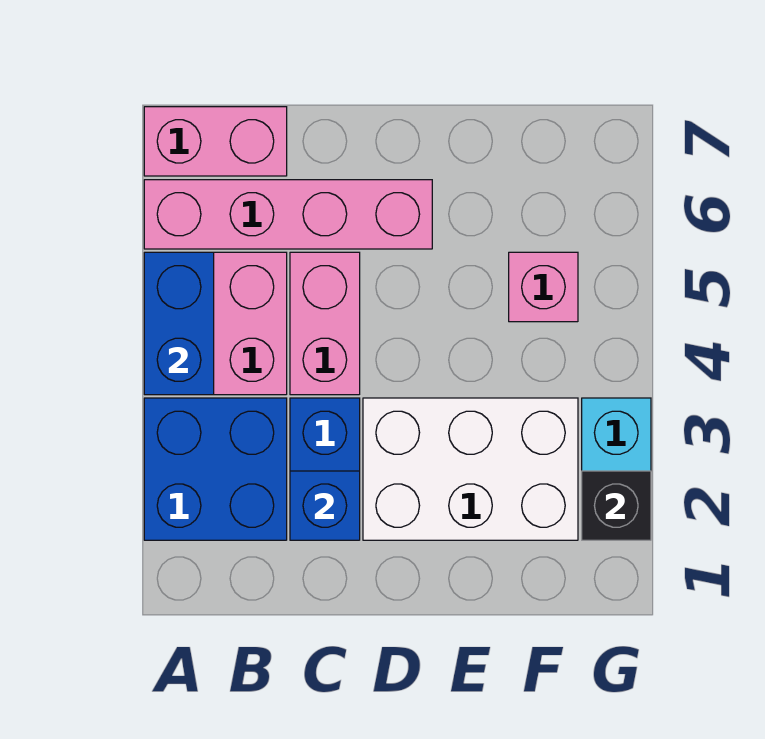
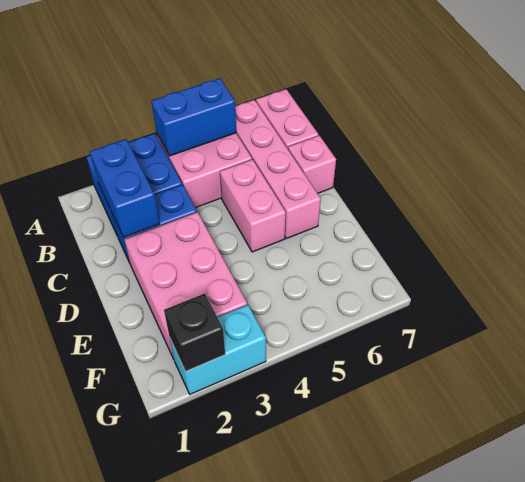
blue brick C2 level 2 -> blue brick B2:C2 level 2
pink brick C4:C5 level 1 -> pink brick C5:D5 level 1
white brick D2:F3 level 1 -> pink brick D2:F3 level 1
pink brick F5 level 1 -> pink brick C7 level 1

